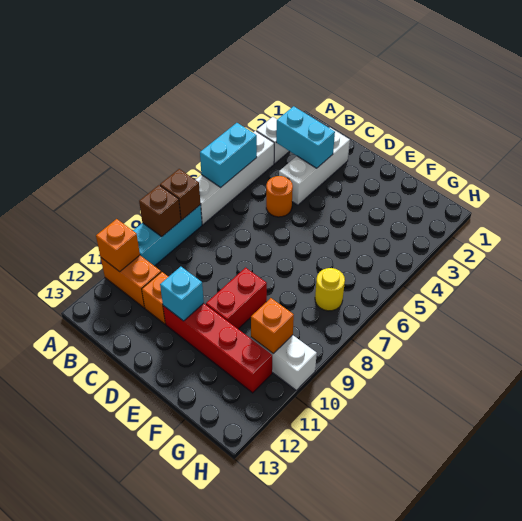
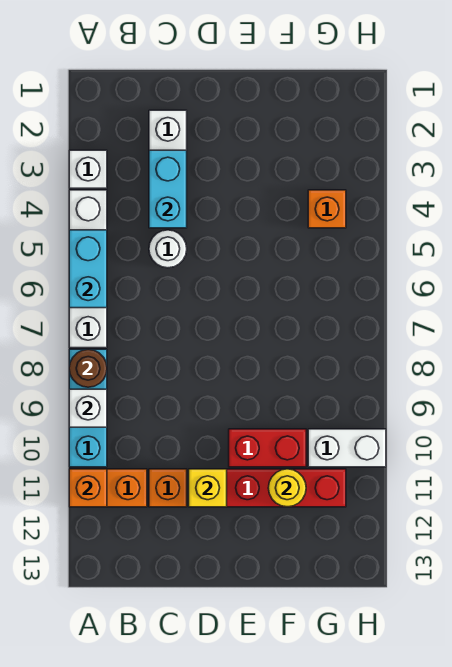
brown brick A8 level 2 -> brown round brick A8 level 2
brown brick A9 level 2 -> white brick A9 level 2
cyan brick B3:C3 level 2 -> cyan brick C3:C4 level 2
orange round brick C5 level 1 -> white round brick C5 level 1
cyan brick D11 level 2 -> yellow brick D11 level 2
red brick E9:E10 level 1 -> red brick E10:F10 level 1
yellow round brick G7 level 1 -> yellow round brick F11 level 2
orange brick G10 level 2 -> orange brick G4 level 1

